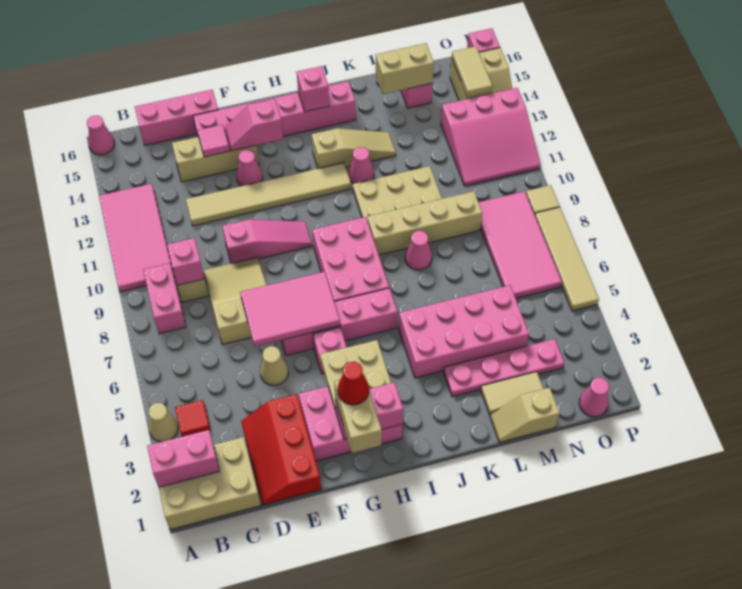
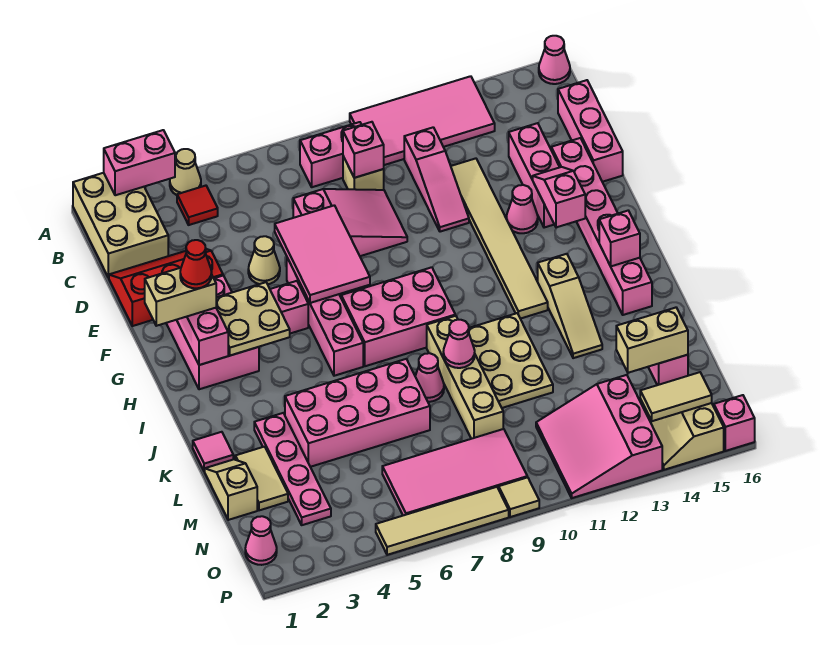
pink brick A2:B2 level 2 -> pink brick A2:A3 level 2
tan slope D7:E9 level 1 top 7 -> pink slope D7:E9 level 1 top 7
tan brick D14:F14 level 1 -> pink brick D14:F14 level 1
pink slope E10:G10 level 1 top E -> pink slope C11:E11 level 1 top C
pink tile E14 level 2 -> pink tile K1 level 1
pink brick J4:M5 level 1 -> pink brick K4:L7 level 1
pink cone J12 level 1 -> pink cone K9 level 2
tan brick L15:M15 level 2 -> tan brick M14:M15 level 2

